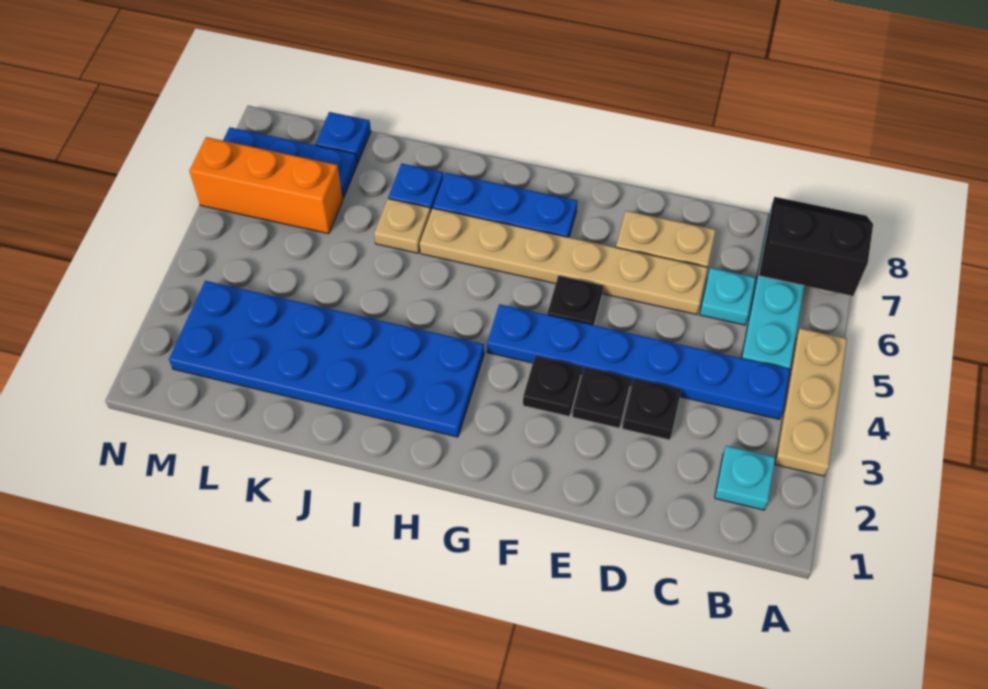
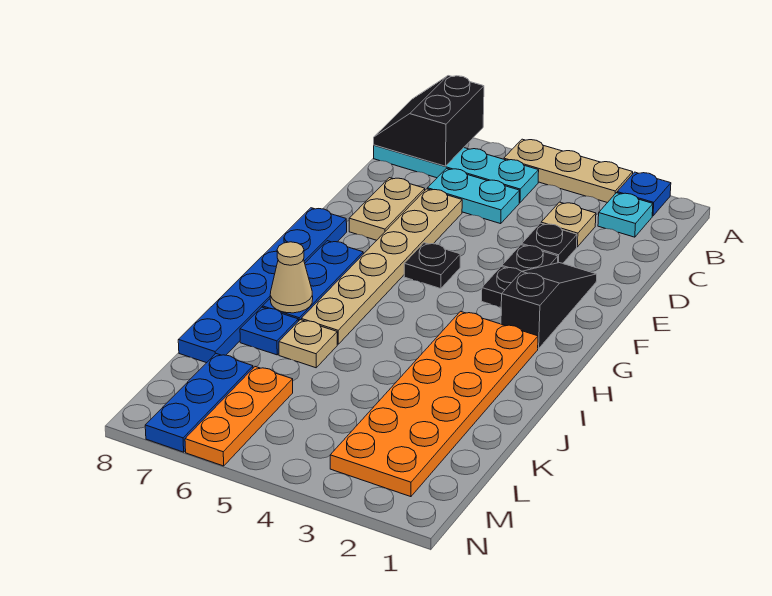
blue plate B4:G4 level 1 -> blue plate F8:K8 level 1
none -> tan plate C3 level 1
cyan plate C6 level 1 -> cyan plate C5:C6 level 1
none -> black slope E2:G2 level 1 top G
blue plate H2:M3 level 1 -> orange plate H2:M3 level 1
none -> tan cone I7 level 2
orange brick L6:N6 level 1 -> orange plate L6:N6 level 1
blue plate L8 level 1 -> blue plate A2 level 1

